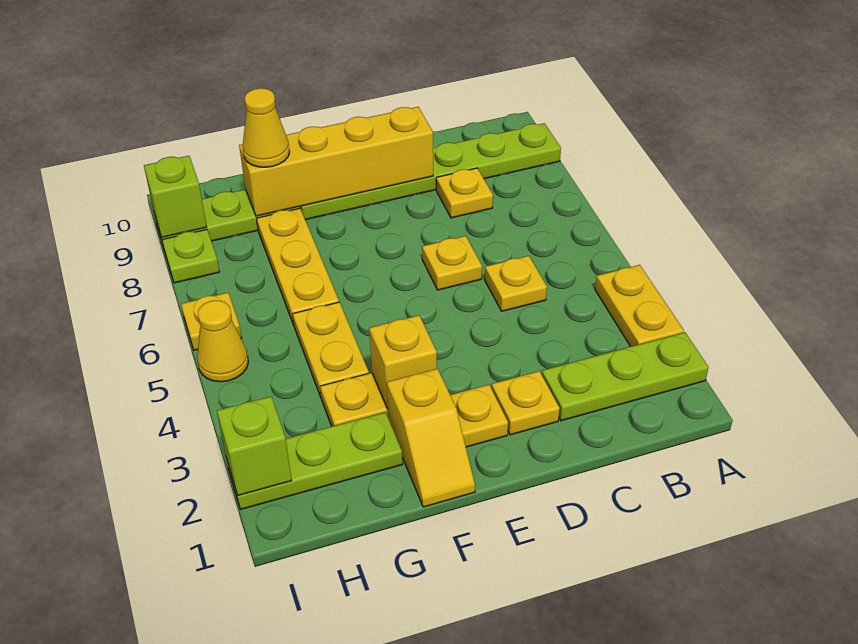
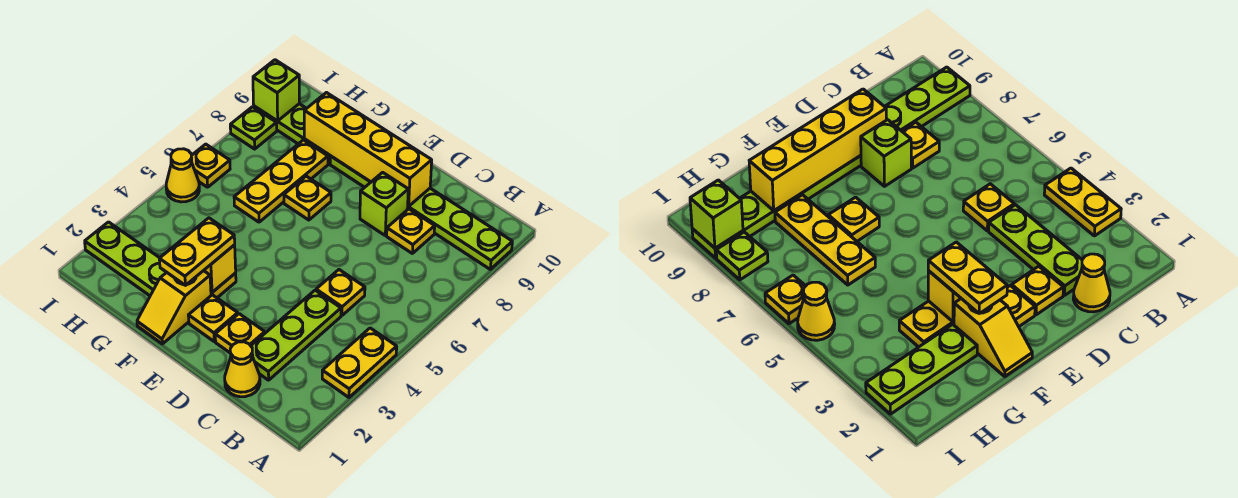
lime plate A2:C2 level 1 -> lime plate C2:C4 level 1
yellow plate D6 level 1 -> yellow plate F7 level 1
yellow plate G4:G5 level 1 -> yellow plate F2:F3 level 3
yellow cone G9 level 3 -> yellow cone C1 level 1
lime brick I2 level 2 -> lime brick D8 level 1

